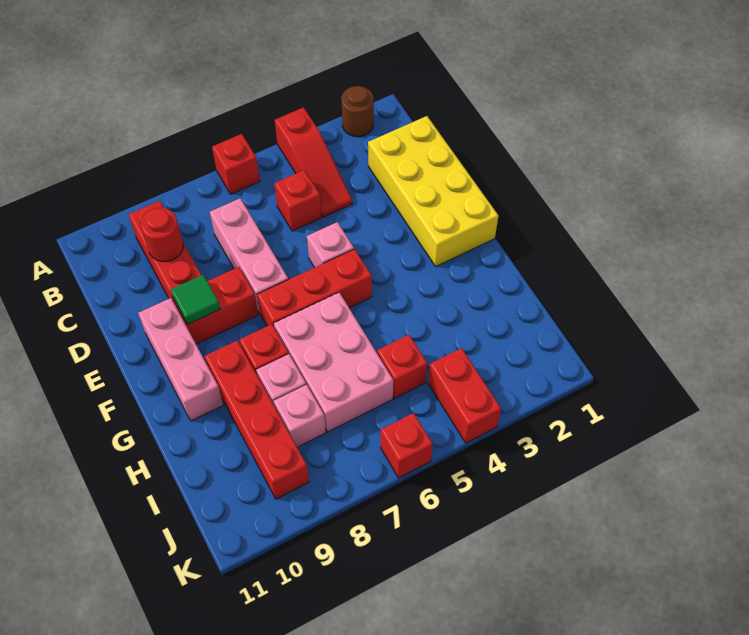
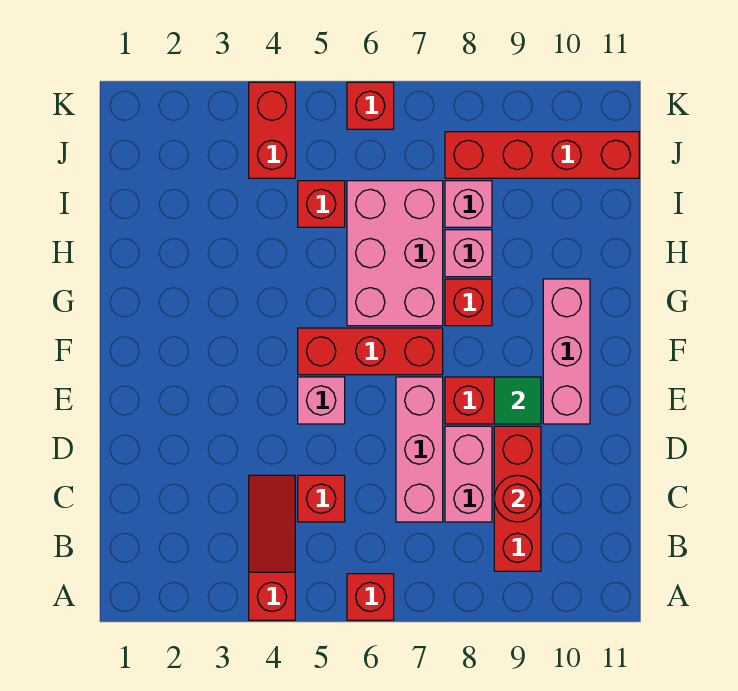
brown round brick A2 level 1 -> none
yellow brick C1:F2 level 1 -> none
none -> pink brick C8:D8 level 1
red brick G9:J9 level 1 -> red brick J8:J11 level 1

